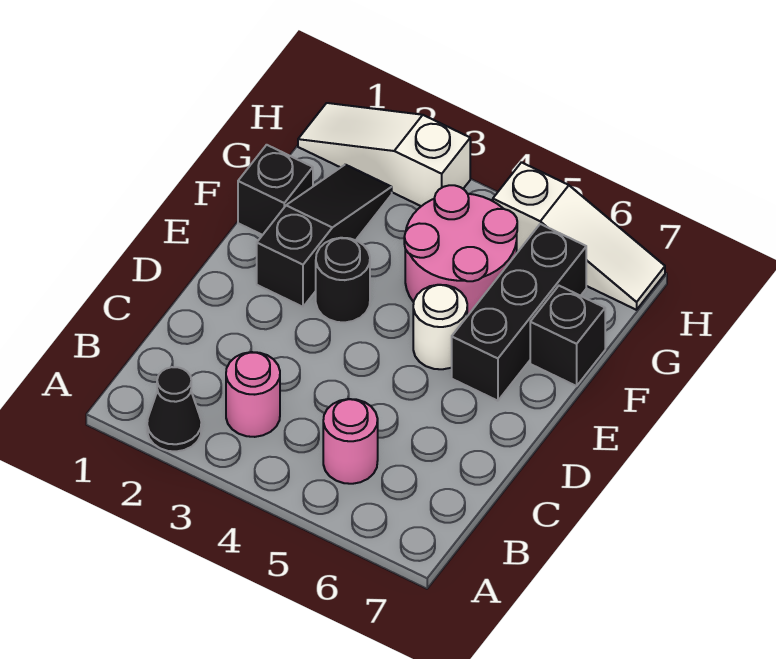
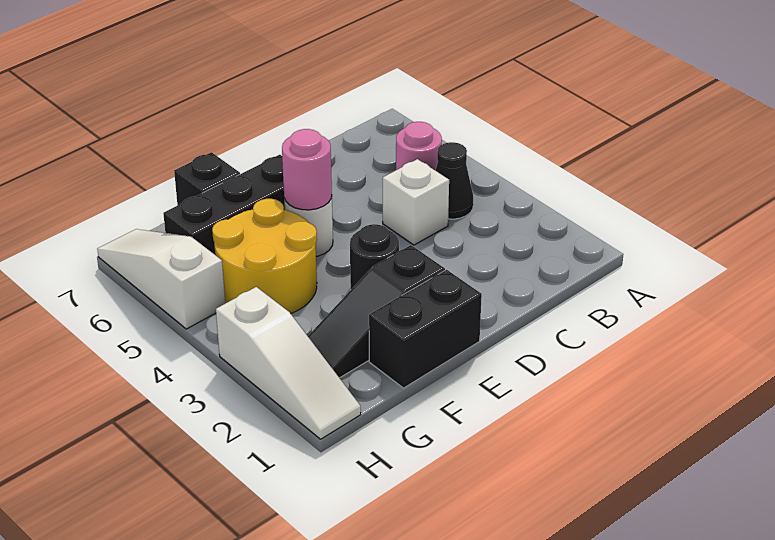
black cone A2 level 1 -> black cone B4 level 1
pink round brick B3 level 1 -> pink round brick E5 level 2
none -> white brick C4 level 1
black brick F1 level 1 -> black brick E1:F1 level 1
pink round brick F4:G5 level 1 -> yellow round brick F4:G5 level 1

